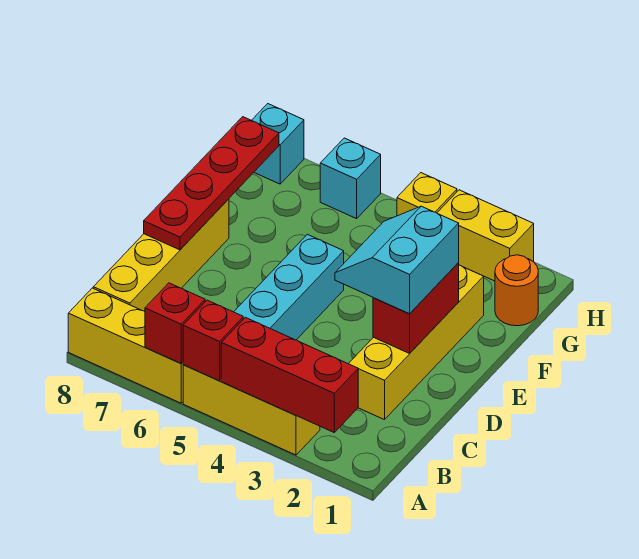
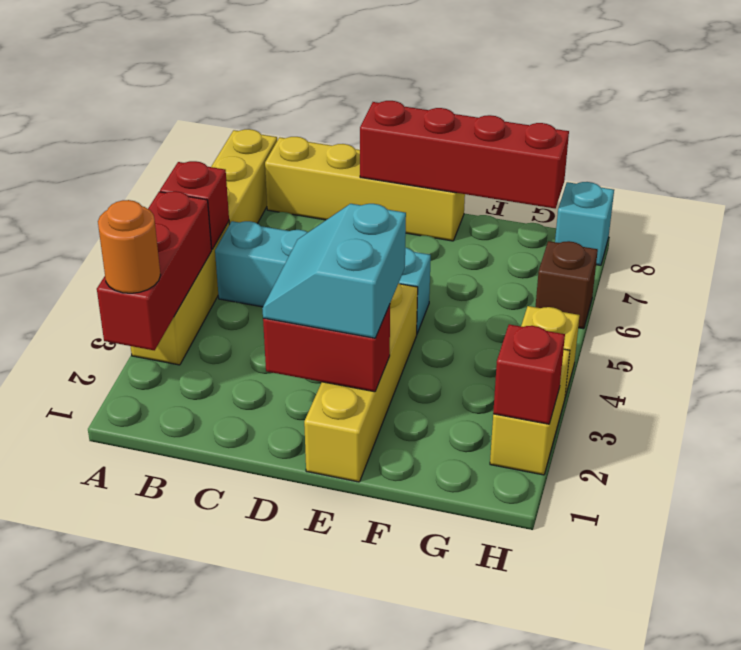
red brick A6 level 2 -> red brick H2 level 2
yellow brick C2:F2 level 1 -> yellow brick E1:E4 level 1
cyan slope D2:E3 level 3 top 2 -> cyan slope D2:E3 level 3 top E
red plate D8:G8 level 2 -> red brick D8:G8 level 2
orange round brick G1 level 1 -> orange round brick A2 level 3
cyan brick H6 level 1 -> brown brick H6 level 1

